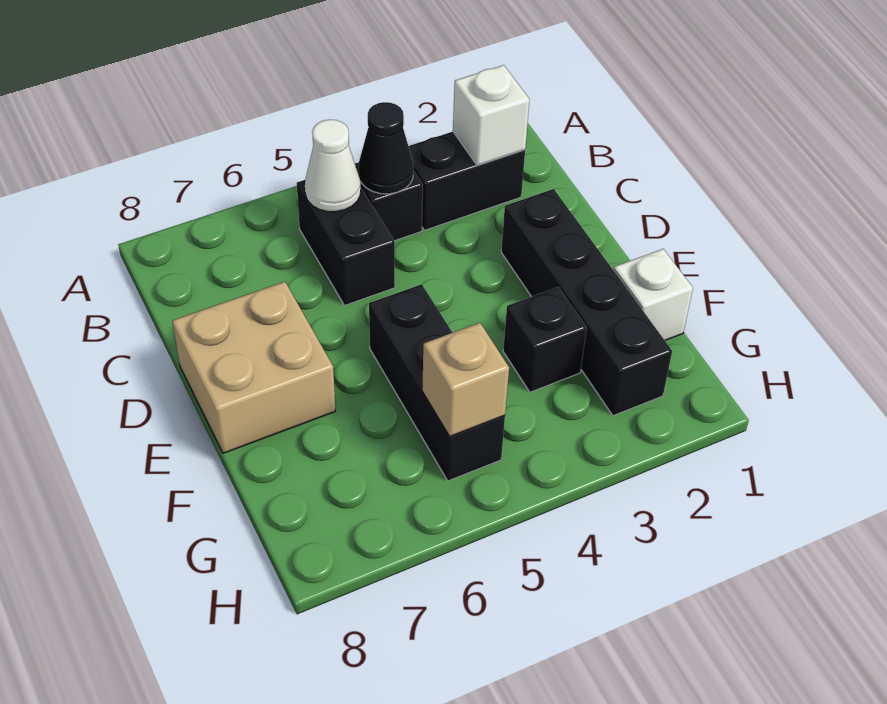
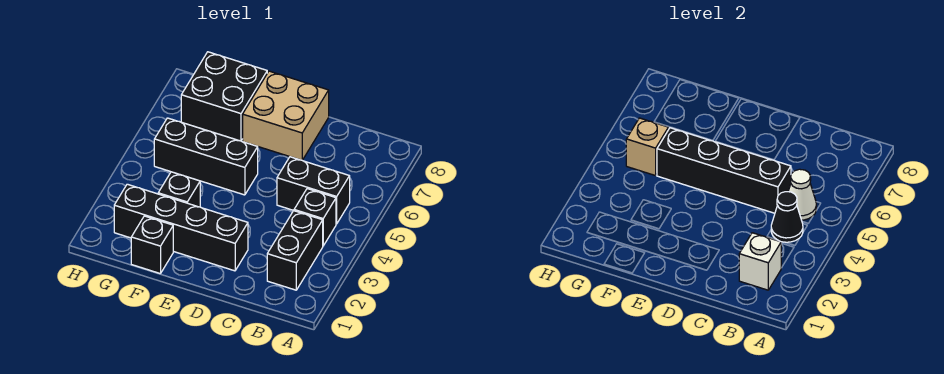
none -> black brick C5:F5 level 2
white brick F1 level 1 -> black brick F1 level 1
none -> black brick F7:G8 level 1

